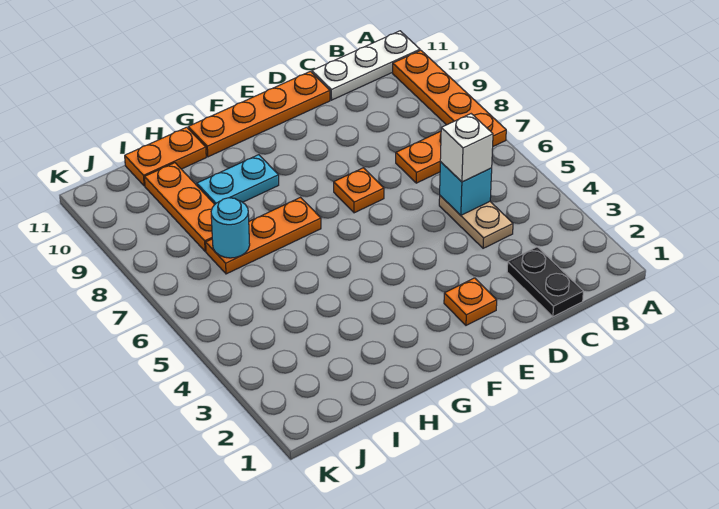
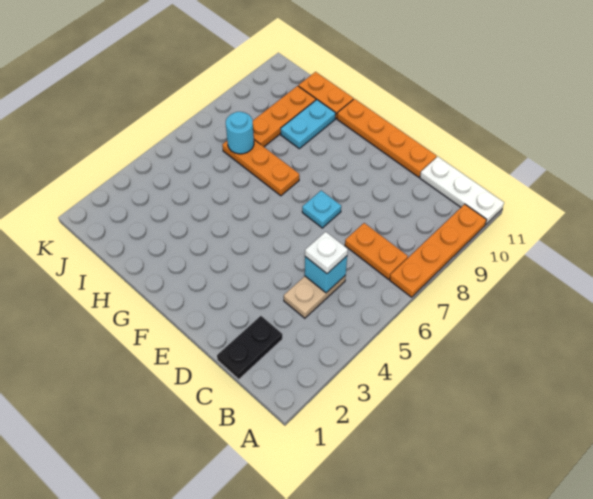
white brick C5 level 3 -> white plate C5 level 3
orange plate E2 level 1 -> none
orange plate E7 level 1 -> cyan plate E7 level 1
cyan plate G9:H9 level 1 -> cyan plate H9:H10 level 1

